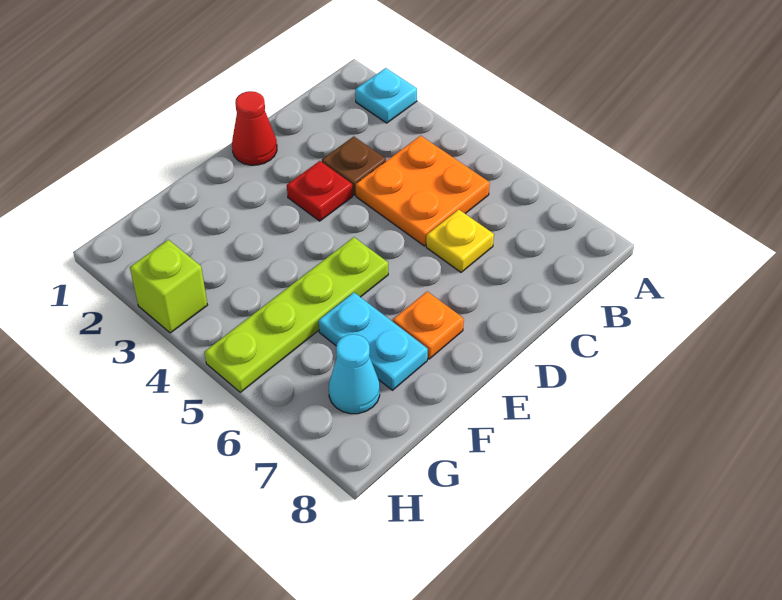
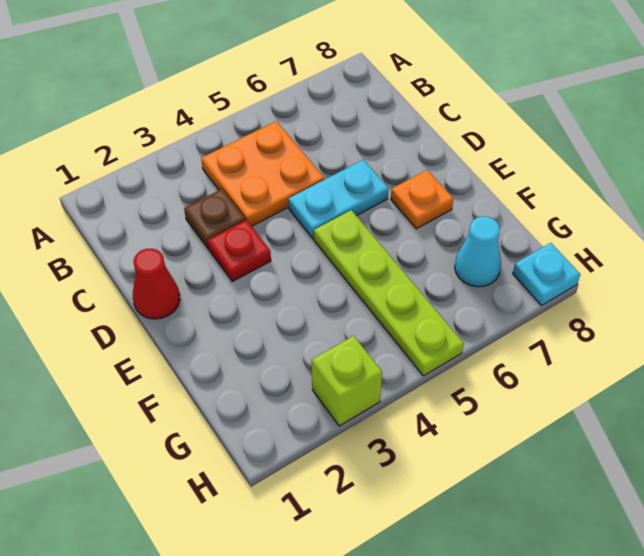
cyan plate A2 level 1 -> cyan plate H8 level 1
yellow plate C6 level 1 -> none
cyan plate F6:F7 level 1 -> cyan plate D5:D6 level 1

